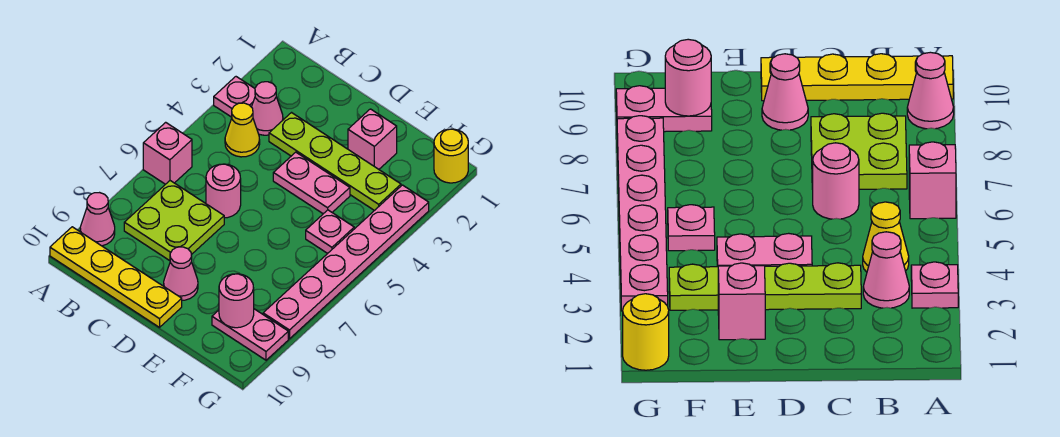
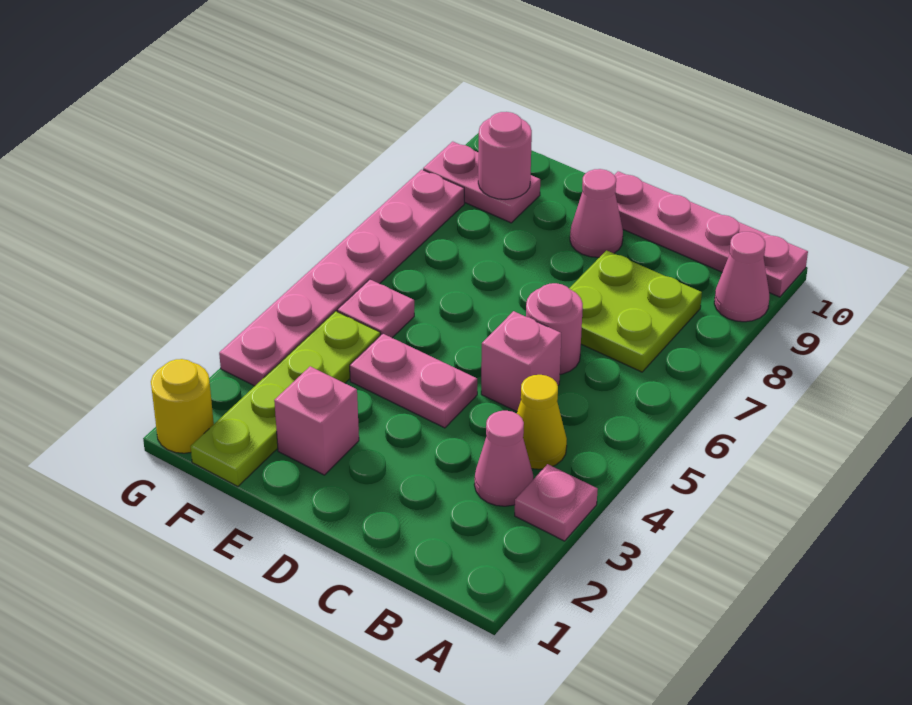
pink brick A6 level 1 -> pink brick C5 level 1
yellow plate A10:D10 level 1 -> pink plate A10:D10 level 1
lime plate C3:F3 level 1 -> lime plate F1:F4 level 1

